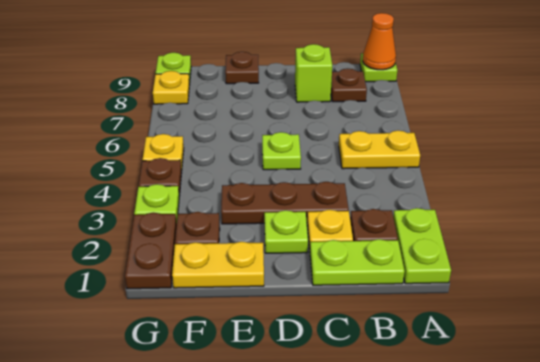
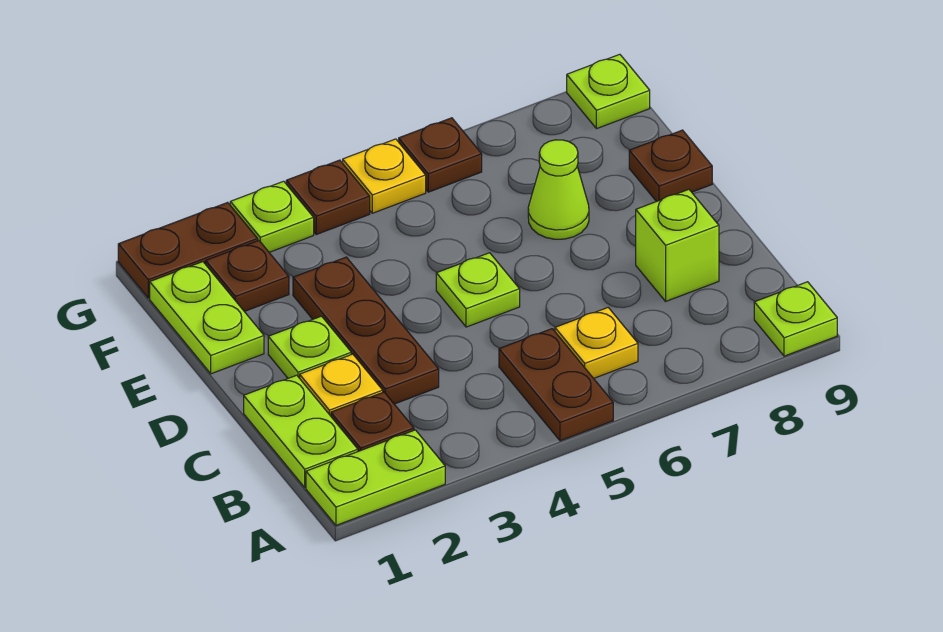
yellow plate A5:B5 level 1 -> brown plate A5:B5 level 1
orange cone A9 level 2 -> none
brown plate B8 level 1 -> brown plate G6 level 1
yellow plate E1:F1 level 1 -> lime plate E1:F1 level 1
none -> lime cone E7 level 1
yellow plate G8 level 1 -> yellow plate B6 level 1

